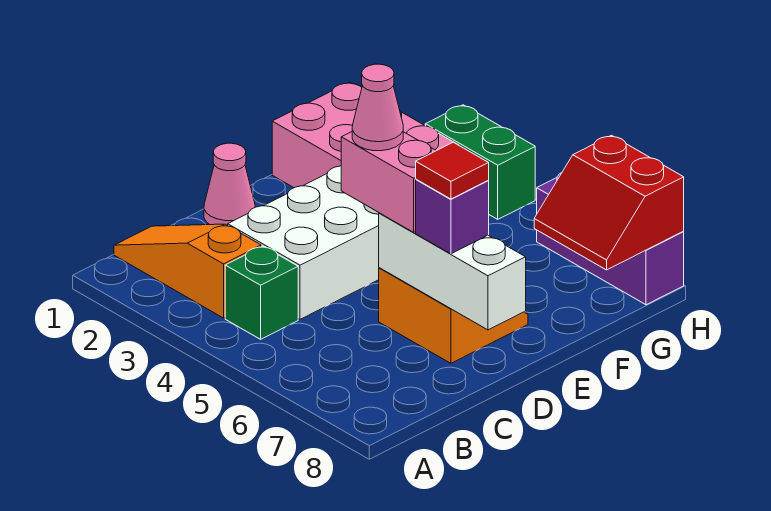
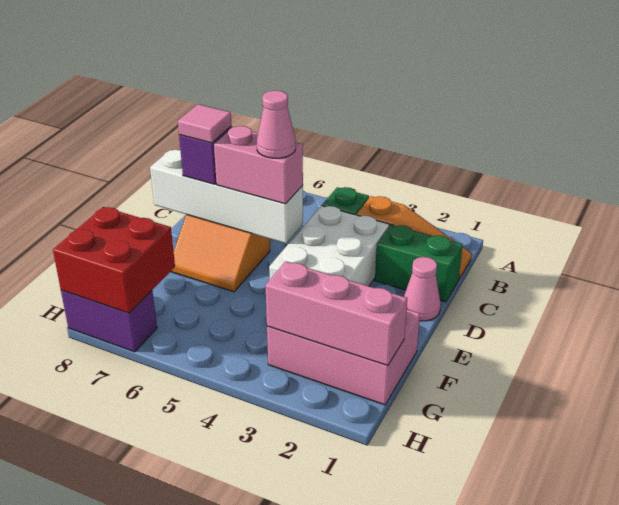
white brick D6:D8 level 2 -> white brick D5:D8 level 2
red tile D7 level 4 -> pink tile D7 level 4
none -> pink brick G1:G3 level 2
red slope G7:H8 level 2 top H -> red brick G7:H8 level 2
green brick H3:H4 level 1 -> green brick C1:C2 level 1
purple brick H6:H8 level 1 -> purple brick H7:H8 level 1

